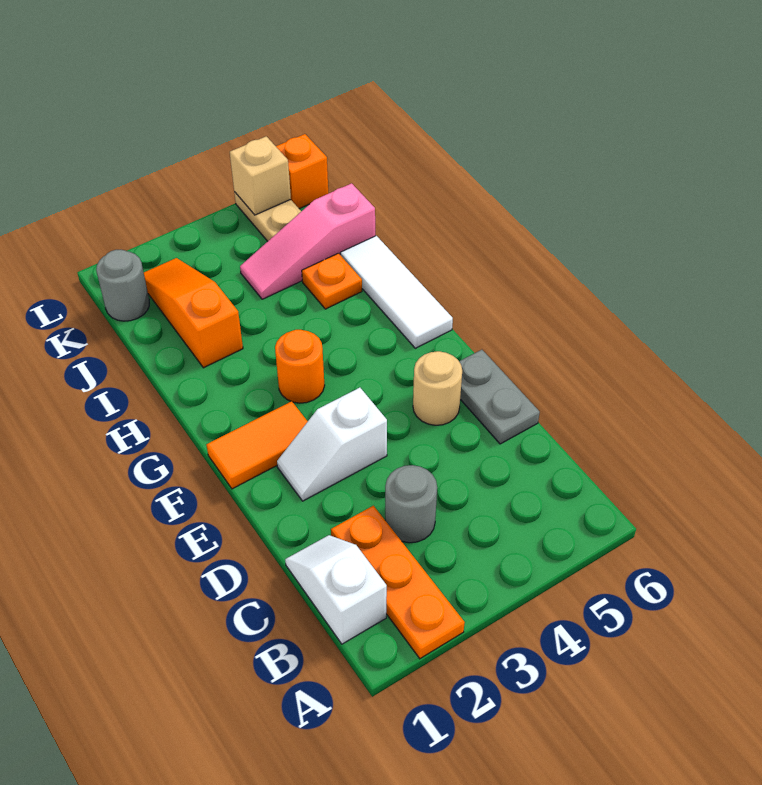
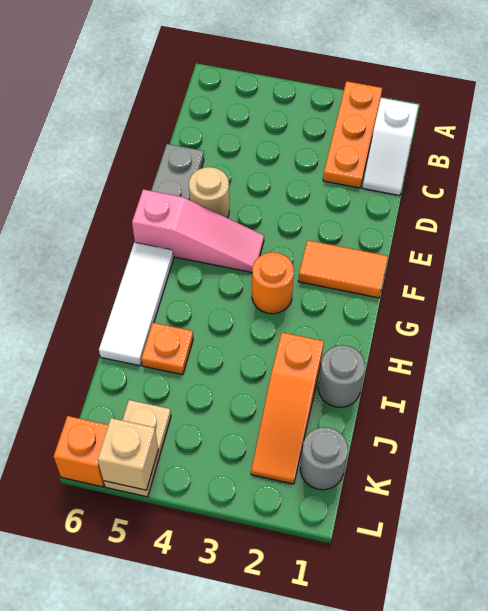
grey round brick C3 level 1 -> grey round brick I1 level 1
white slope E2:E3 level 1 top 3 -> none
pink slope J4:J6 level 1 top 6 -> pink slope F4:F6 level 1 top 6

